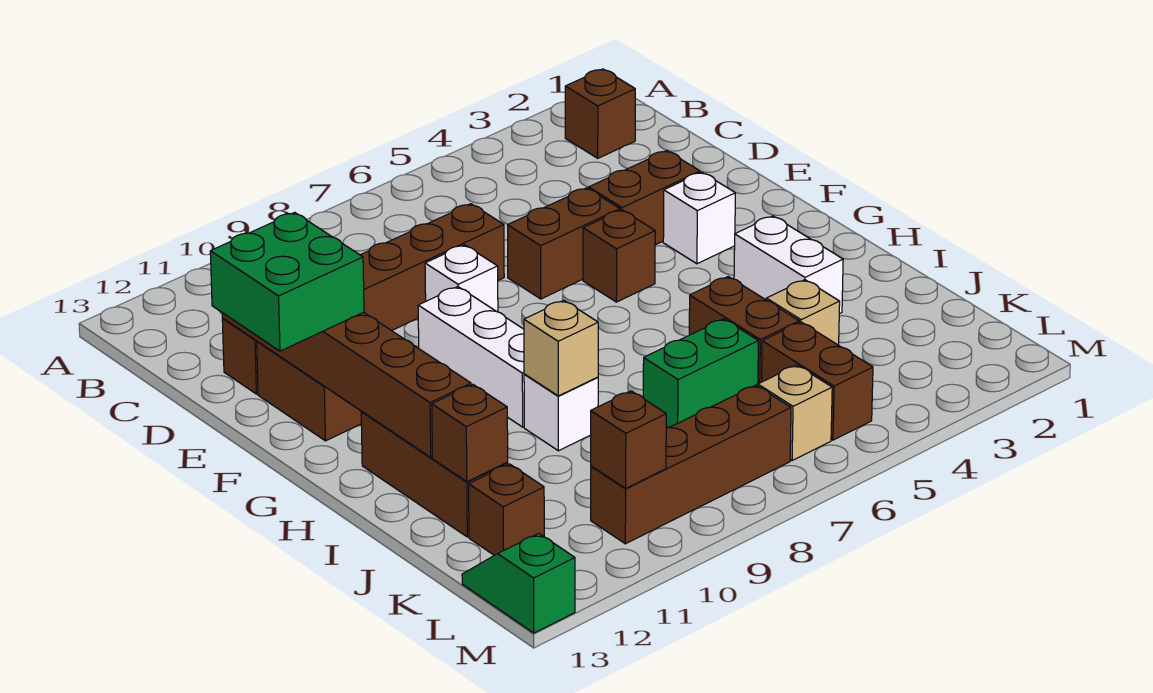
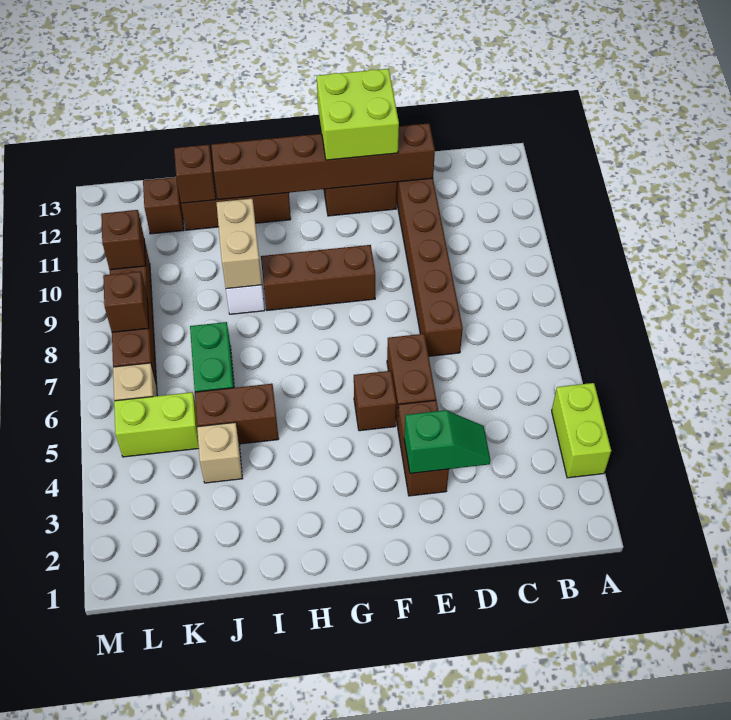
none -> lime brick A3:A4 level 1
brown brick B2 level 1 -> brown brick L8 level 2
white brick E8 level 1 -> none
green brick E12:F13 level 3 -> lime brick E12:F13 level 3
white brick F3 level 1 -> none
white brick F9:H9 level 1 -> brown brick F9:H9 level 1
white brick H3:I3 level 1 -> none
tan brick I9 level 2 -> tan brick I9:I10 level 2
brown brick K5:L5 level 1 -> lime brick K5:L5 level 1
green slope L13:M13 level 1 top M -> green slope D3:E3 level 2 top E

